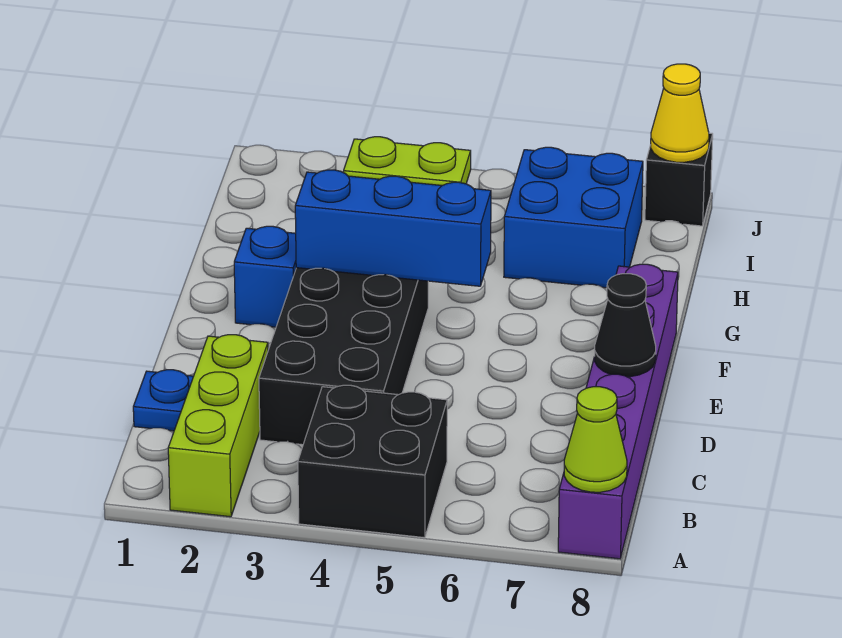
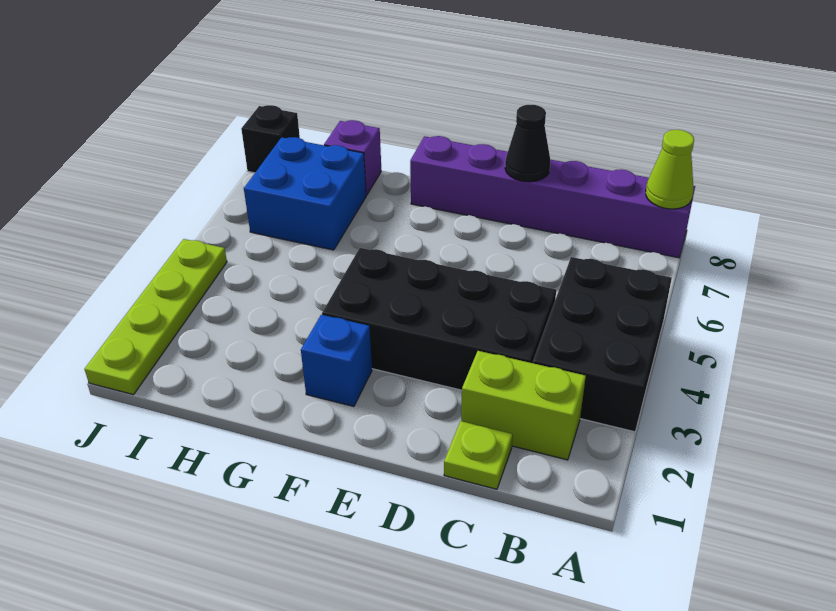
lime brick A2:C2 level 1 -> lime brick B2:C2 level 1
black brick A4:B5 level 1 -> black brick A3:B5 level 1
blue plate C1 level 1 -> lime plate C1 level 1
blue brick F3:F5 level 2 -> none
none -> purple brick H8 level 1
lime plate J3:J4 level 1 -> lime plate J1:J4 level 1
yellow cone J8 level 2 -> none

